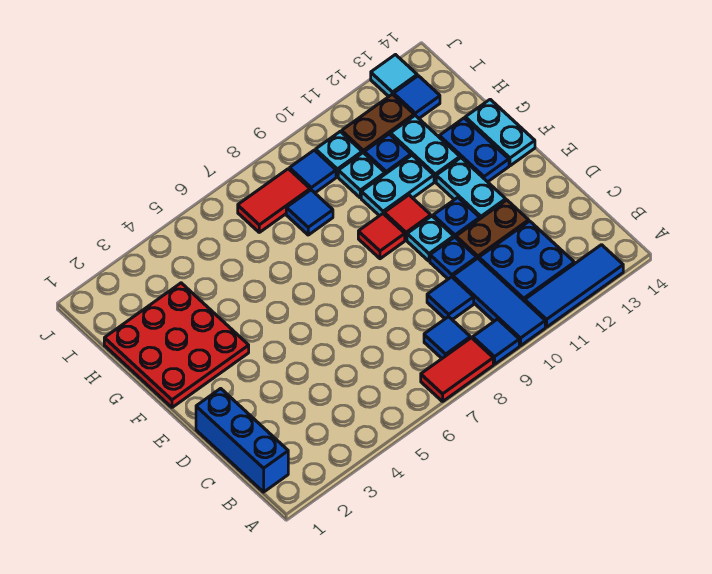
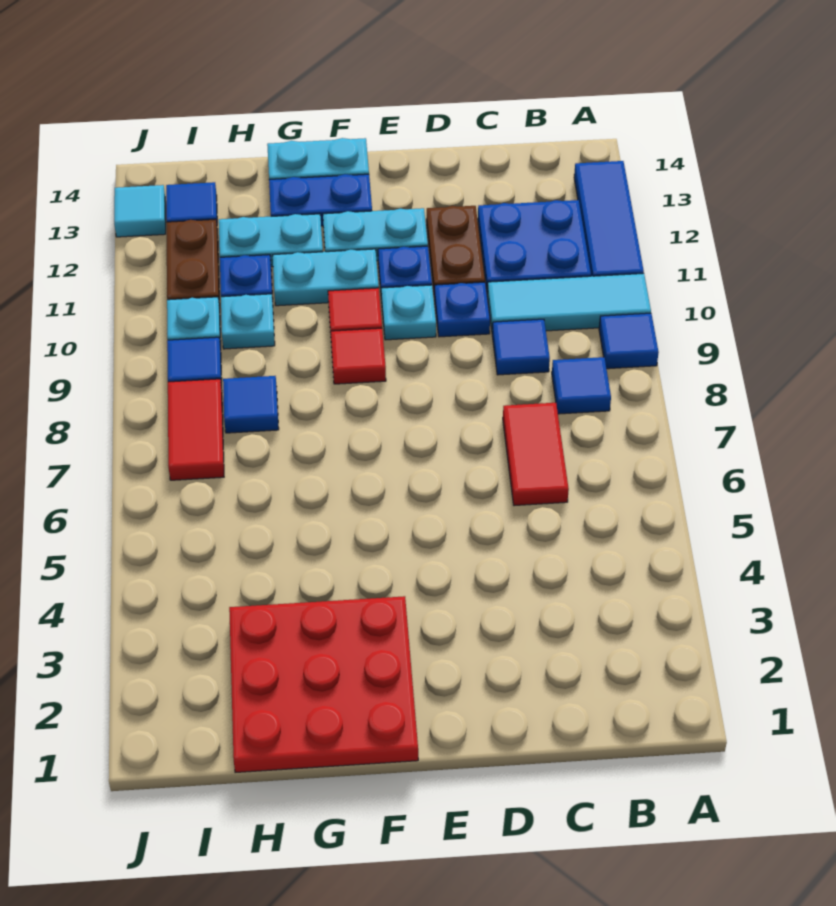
red tile A7:A8 level 1 -> red tile C6:C7 level 1
blue tile A10:C10 level 1 -> cyan tile A10:C10 level 1
blue brick B1:D1 level 1 -> none
cyan plate G10:G11 level 1 -> cyan plate F11:G11 level 1

